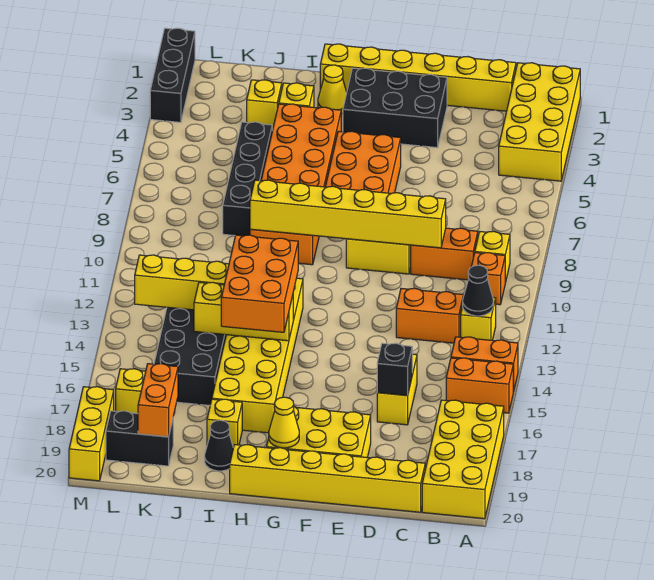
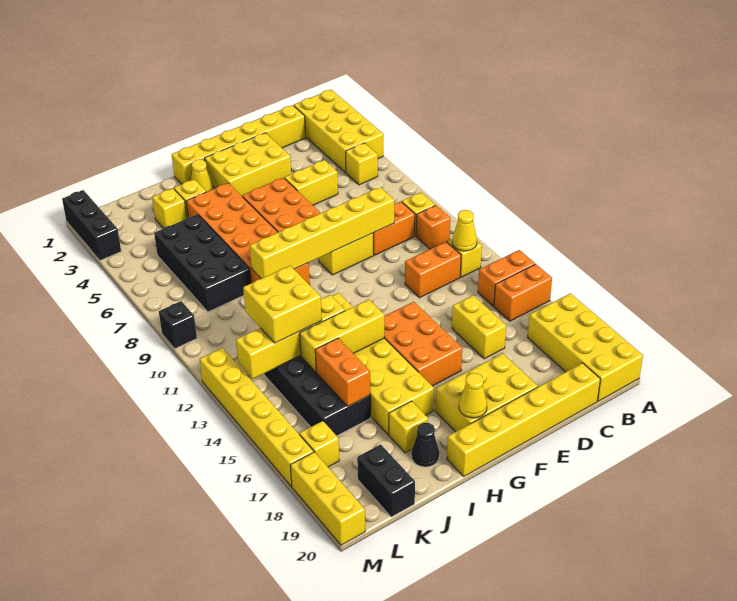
none -> yellow brick B5 level 1
black cone B12 level 2 -> yellow cone B12 level 2
none -> yellow brick D5:E5 level 1
black brick D16 level 2 -> black brick M9 level 1
black brick E2:G3 level 1 -> yellow brick E2:G3 level 1
orange brick H13:I15 level 3 -> orange brick F14:G16 level 1
black brick J5:J8 level 1 -> black brick J5:K8 level 1
none -> yellow brick J12:K13 level 3
orange brick K18:K19 level 2 -> orange brick J15:J16 level 2
black brick K19:L19 level 1 -> black brick K19:K20 level 1
none -> yellow brick M12:M17 level 1

